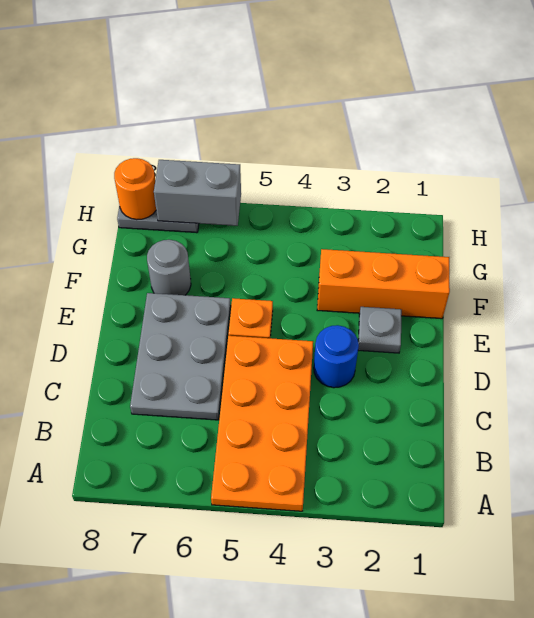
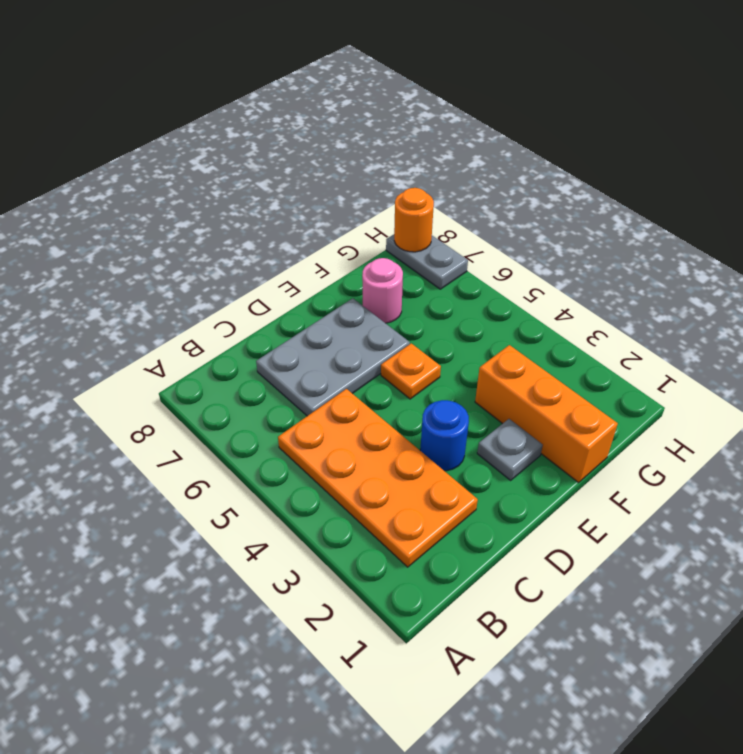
orange plate A4:D5 level 1 -> orange plate B2:C5 level 1
grey round brick F7 level 1 -> pink round brick F7 level 1
grey brick H6:H7 level 2 -> none

